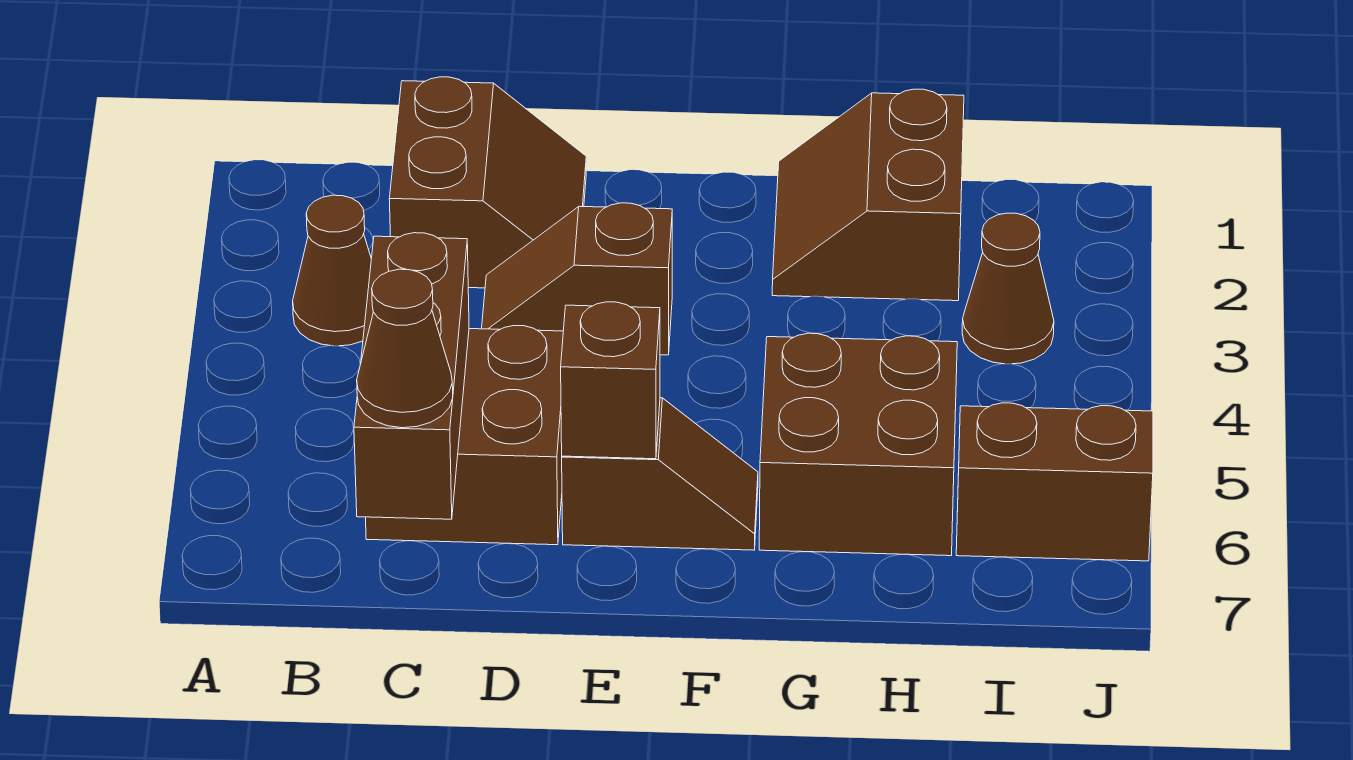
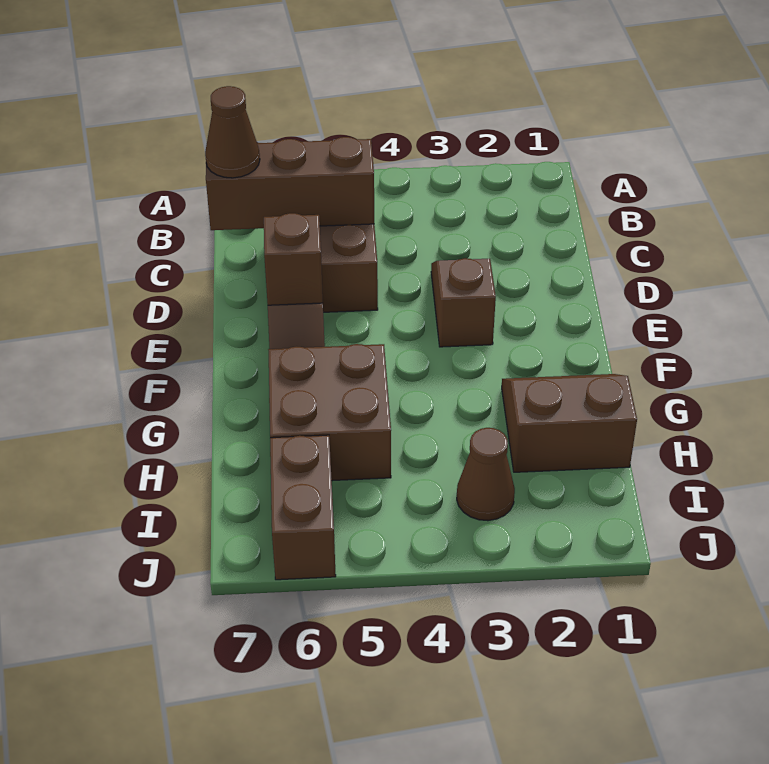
brown cone B3 level 1 -> none
brown slope C1:D2 level 1 top C -> none

